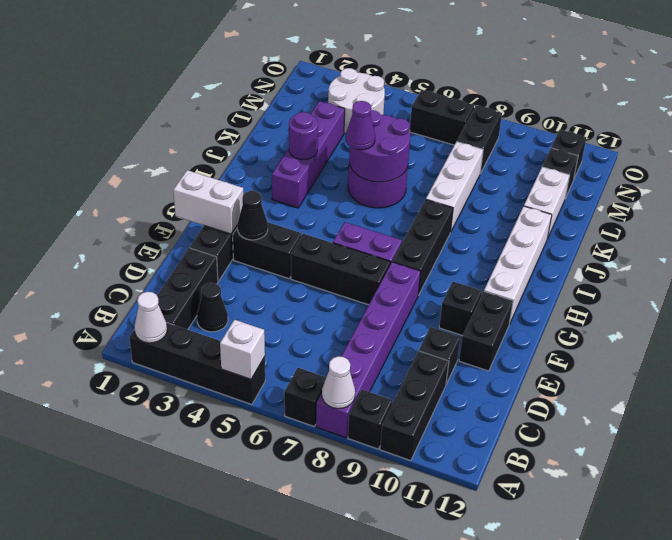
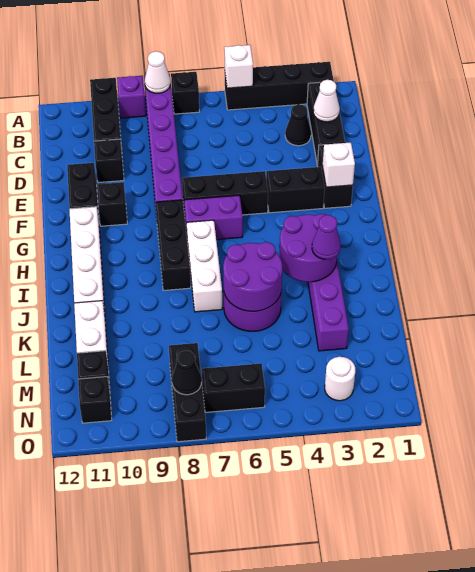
white cone A2 level 2 -> white cone C2 level 2
black brick A9 level 1 -> purple brick A9 level 1
white brick F1:F2 level 2 -> white brick F2 level 2
black cone F3 level 2 -> black cone N8 level 2
purple round brick J3 level 2 -> purple round brick I3:J4 level 2
purple cone J5 level 3 -> purple cone J3 level 3
white brick J8:L8 level 1 -> white brick H7:J7 level 1
white round brick M3:N4 level 1 -> white round brick N3 level 1
black brick M8:N8 level 1 -> black brick M8:O8 level 1

